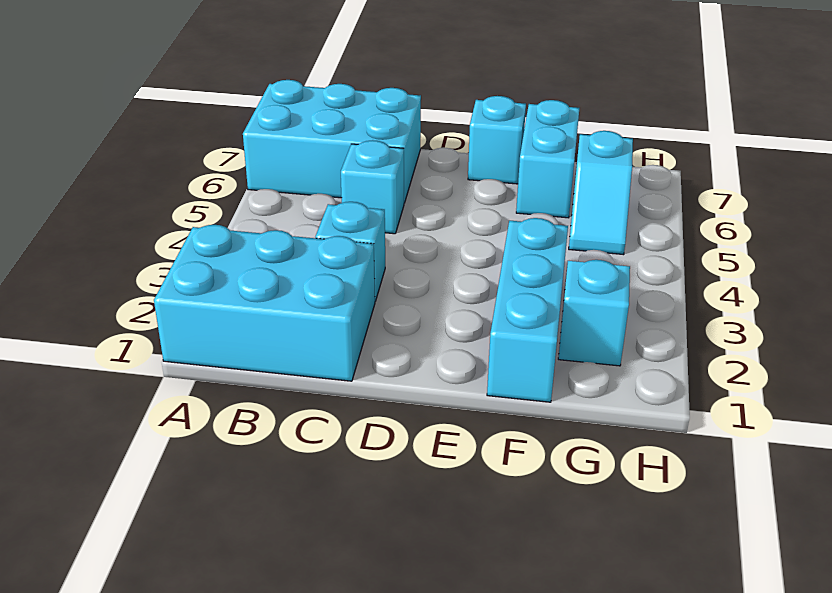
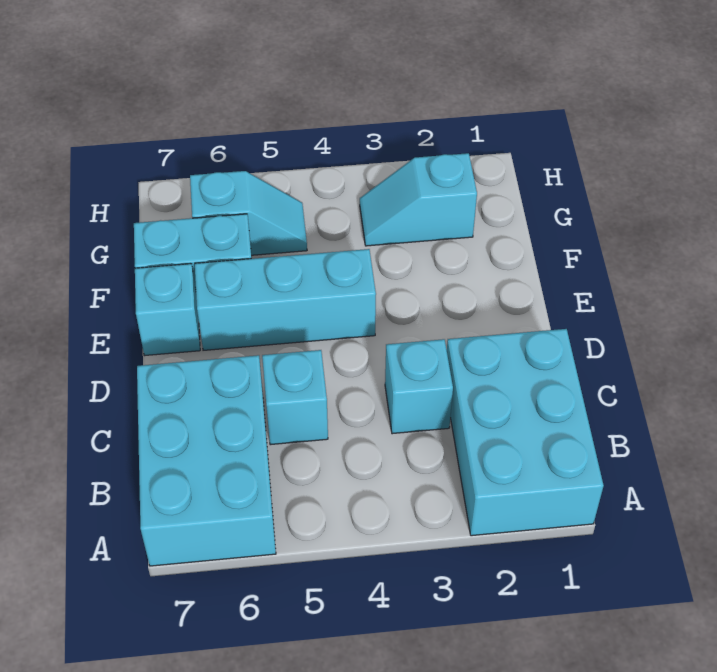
cyan brick F1:F3 level 1 -> cyan brick E4:E6 level 1

